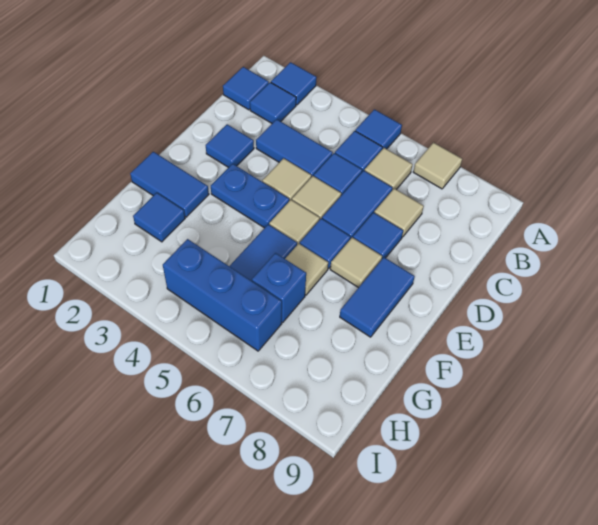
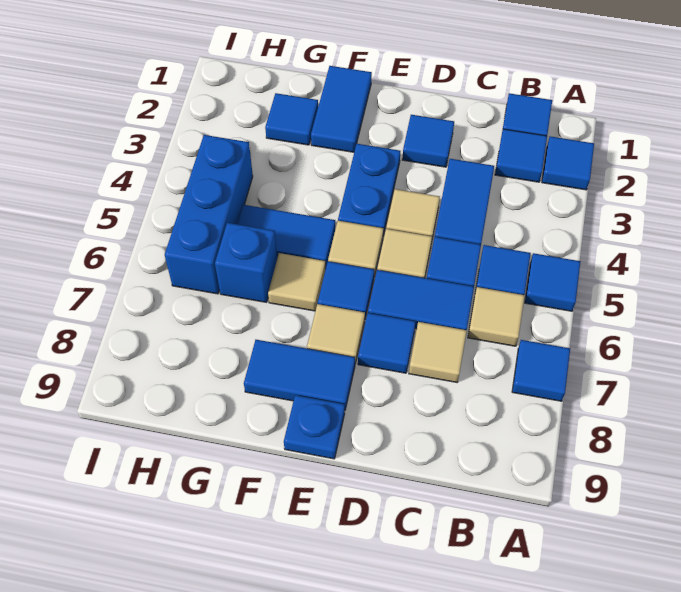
tan tile A7 level 1 -> blue tile A7 level 1
none -> blue plate E9 level 1

